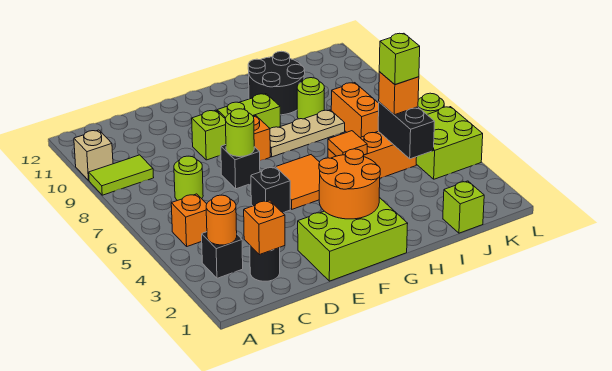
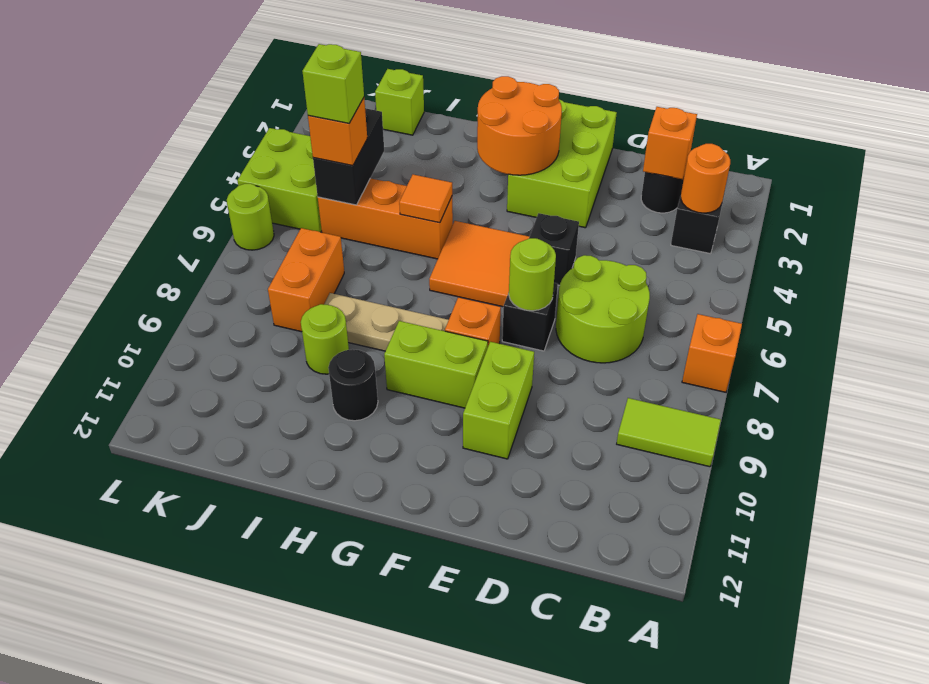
tan brick A10 level 1 -> none
orange brick B5 level 1 -> orange brick A7 level 1
lime round brick C7 level 1 -> lime round brick C6:D7 level 1
lime brick E1:G2 level 1 -> lime brick E1:F3 level 1
lime brick E9 level 1 -> lime brick E9:E10 level 1
black round brick H10:I11 level 1 -> black round brick H10 level 1

